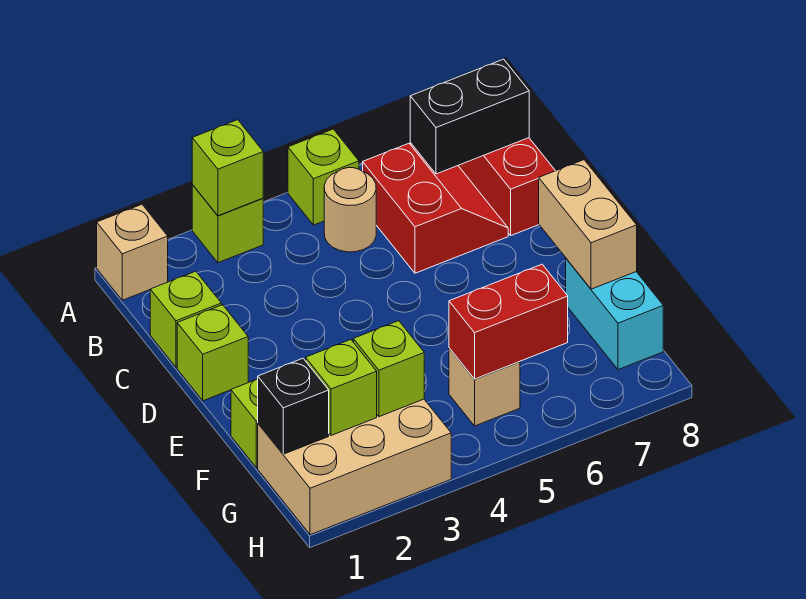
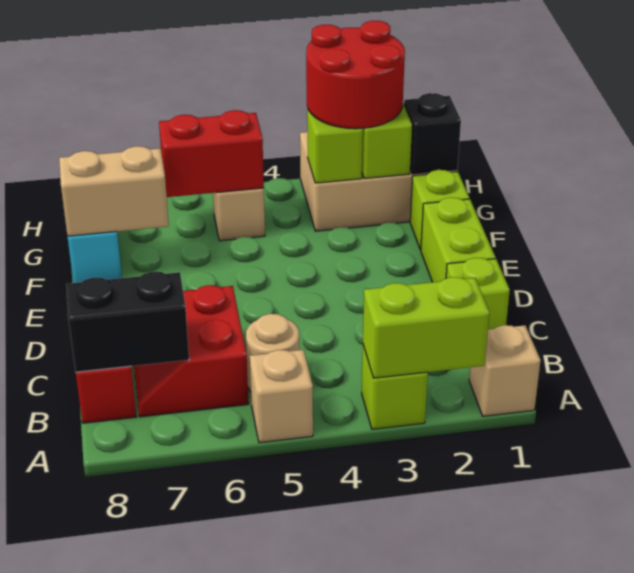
lime brick A3 level 2 -> lime brick A2:A3 level 2
lime brick A5 level 1 -> tan brick A5 level 1
lime brick D1 level 1 -> lime brick D1:E1 level 1
tan brick E8:F8 level 2 -> tan brick F7:F8 level 2
none -> red round brick G2:H3 level 3

